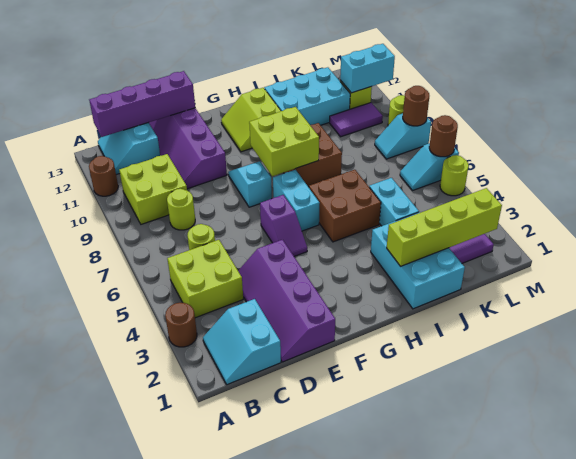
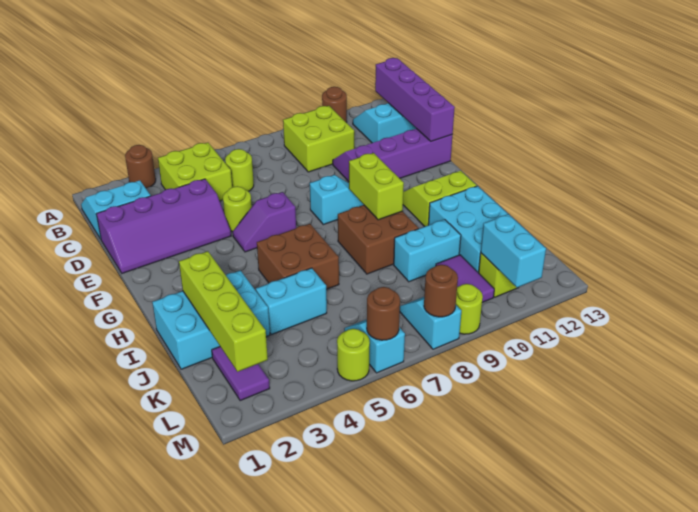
lime round brick C8 level 1 -> lime round brick E5 level 1
purple slope D1:E4 level 1 top E -> purple slope D1:E4 level 1 top D
cyan brick G6:G7 level 1 -> cyan brick J9:J10 level 1
lime brick G8:H9 level 2 -> lime brick G9:H9 level 2

